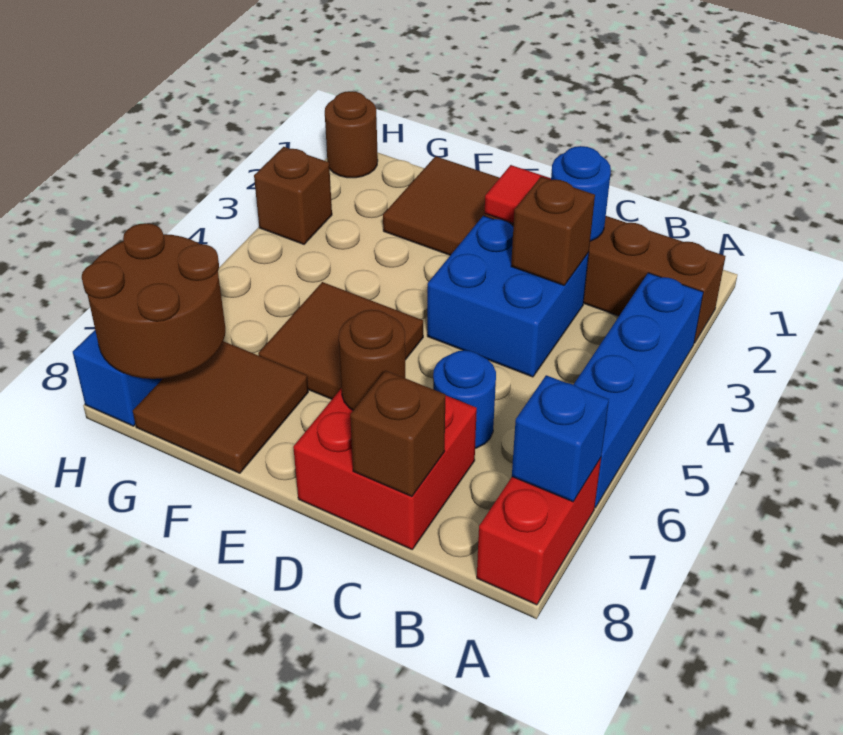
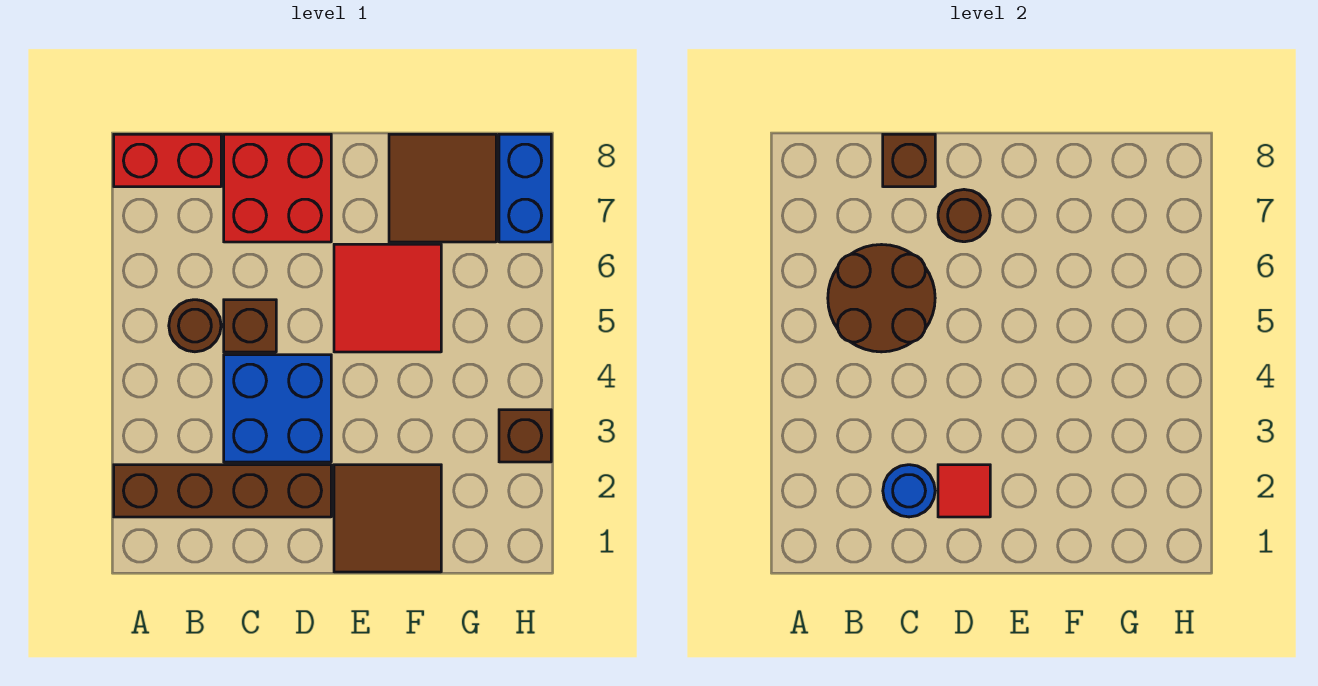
blue brick A3:A6 level 1 -> none
red brick A7:A8 level 1 -> red brick A8:B8 level 1
blue brick A7 level 2 -> none
brown brick C3 level 2 -> brown brick C5 level 1
blue round brick C6 level 1 -> none
brown tile E5:F6 level 1 -> red tile E5:F6 level 1
brown round brick G7:H8 level 2 -> brown round brick B5:C6 level 2
brown round brick H1 level 1 -> brown round brick B5 level 1

